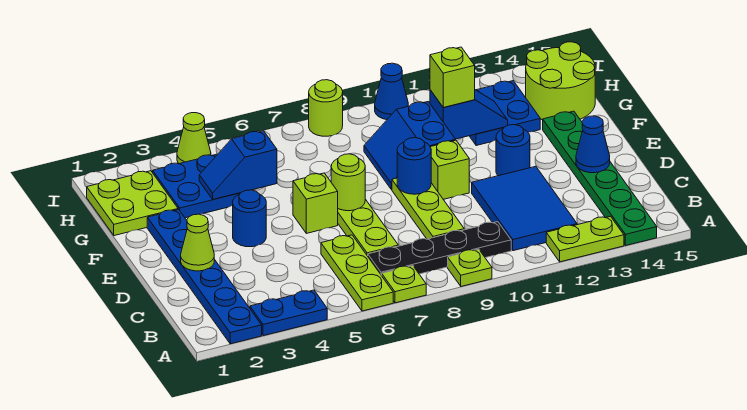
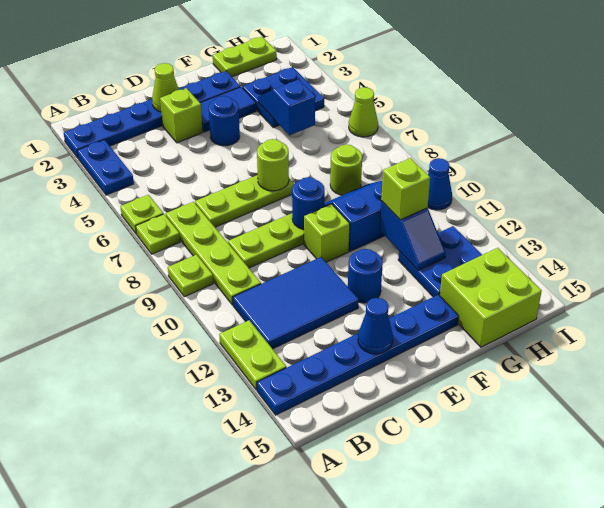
lime plate A6:C6 level 1 -> lime plate A6 level 1
green plate A14:F14 level 1 -> blue plate A14:F14 level 1
black plate B7:B10 level 1 -> lime plate B7:B10 level 1
none -> blue tile E3:F3 level 1
lime brick E6 level 1 -> lime brick D3 level 1
lime plate G1:H2 level 1 -> lime plate G1:H1 level 1
lime round brick G14:H15 level 1 -> lime brick G14:H15 level 1
lime cone I4 level 1 -> lime cone I6 level 1
lime round brick I8 level 1 -> lime round brick G8 level 1

